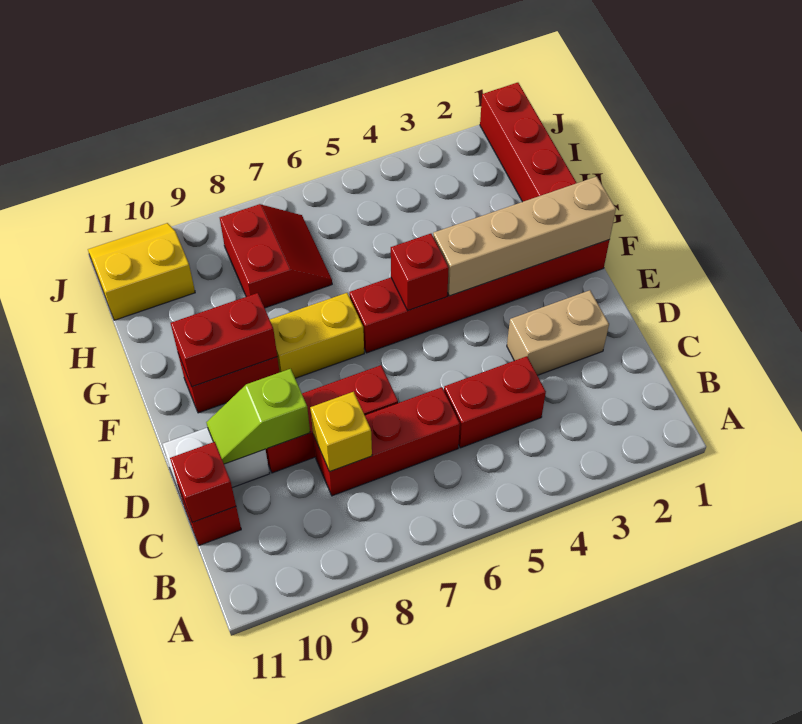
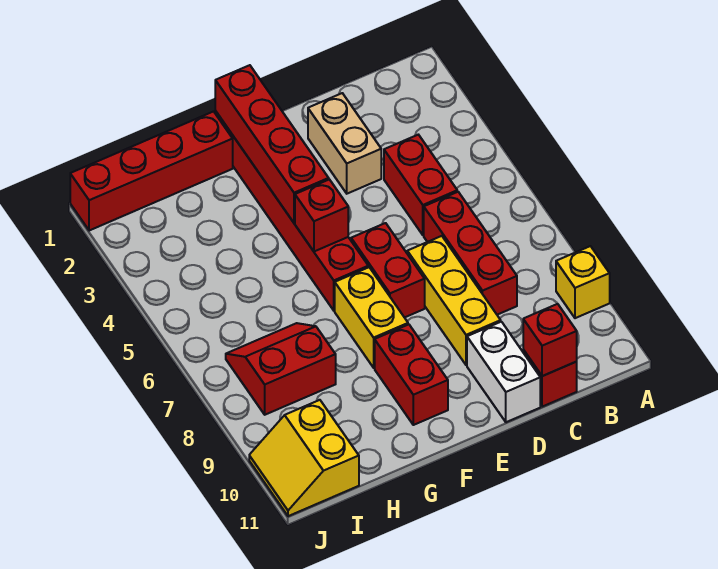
yellow brick C8 level 2 -> yellow brick A9 level 1
red brick D7:D9 level 1 -> yellow brick D7:D9 level 1
lime slope D9:D10 level 2 top 9 -> none
tan brick F1:F4 level 2 -> red brick F1:F4 level 2
red brick F9:F10 level 2 -> red brick E6:E7 level 1

